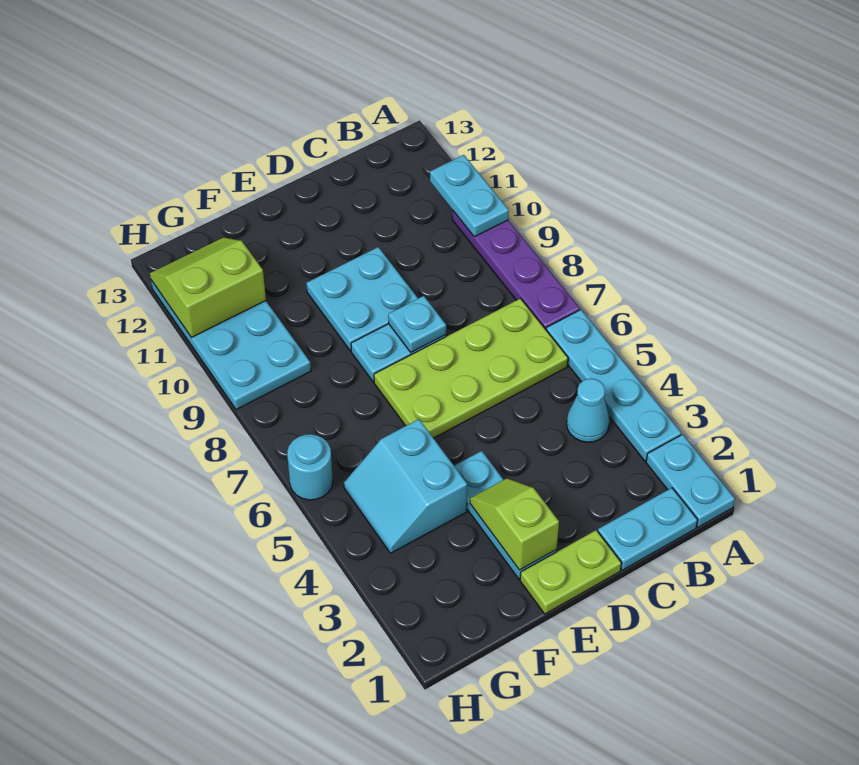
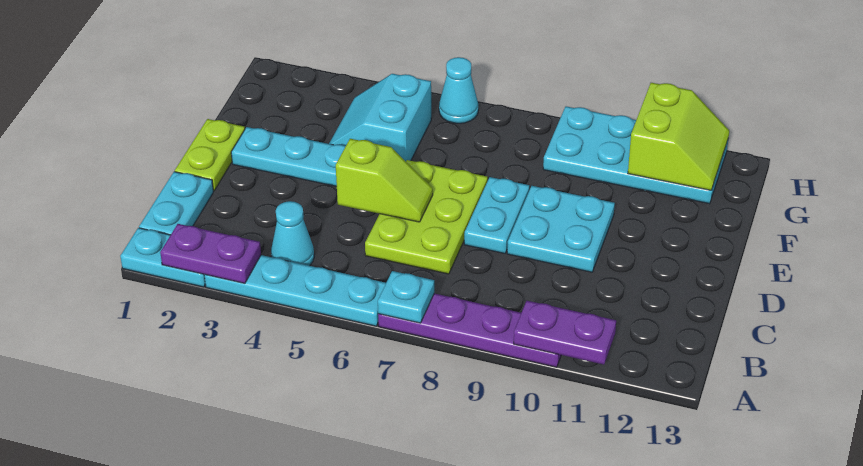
none -> purple plate A2:A3 level 2
cyan plate A10:A11 level 2 -> purple plate A10:A11 level 2
lime plate B6:E7 level 1 -> lime plate C6:E7 level 1
cyan plate D8 level 2 -> cyan plate A7 level 2
lime slope E2:E3 level 2 top 2 -> lime slope D5:D6 level 2 top 5
cyan slope F4:G5 level 1 top F -> cyan slope F4:G5 level 1 top 5
cyan round brick H6 level 1 -> cyan cone H6 level 1

